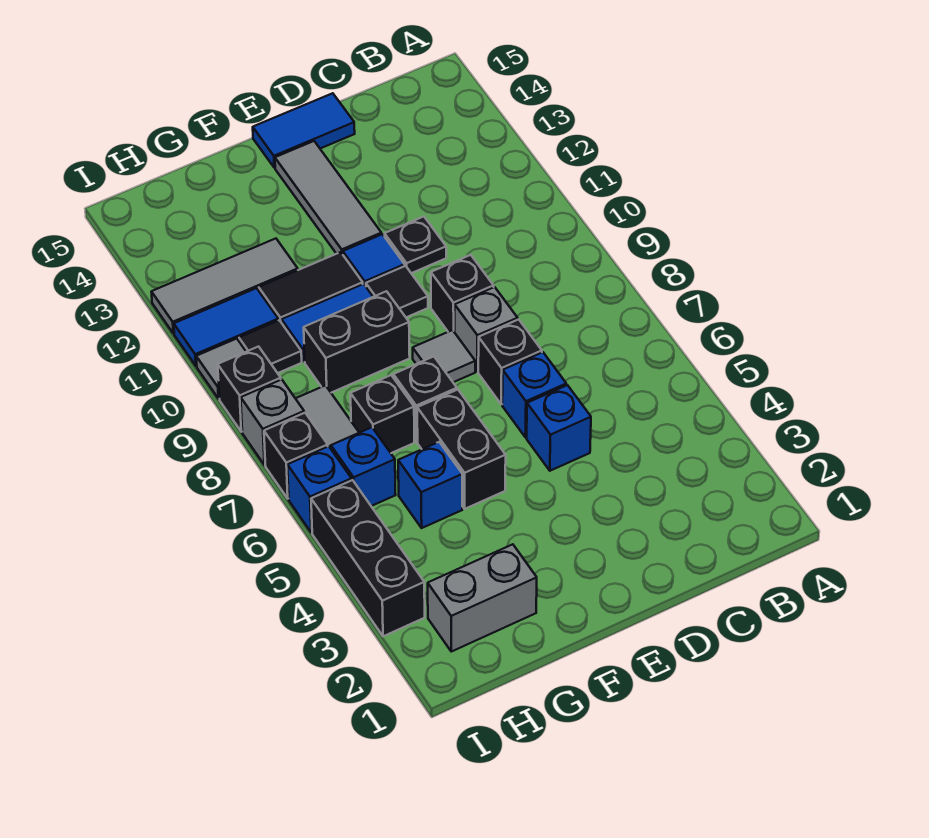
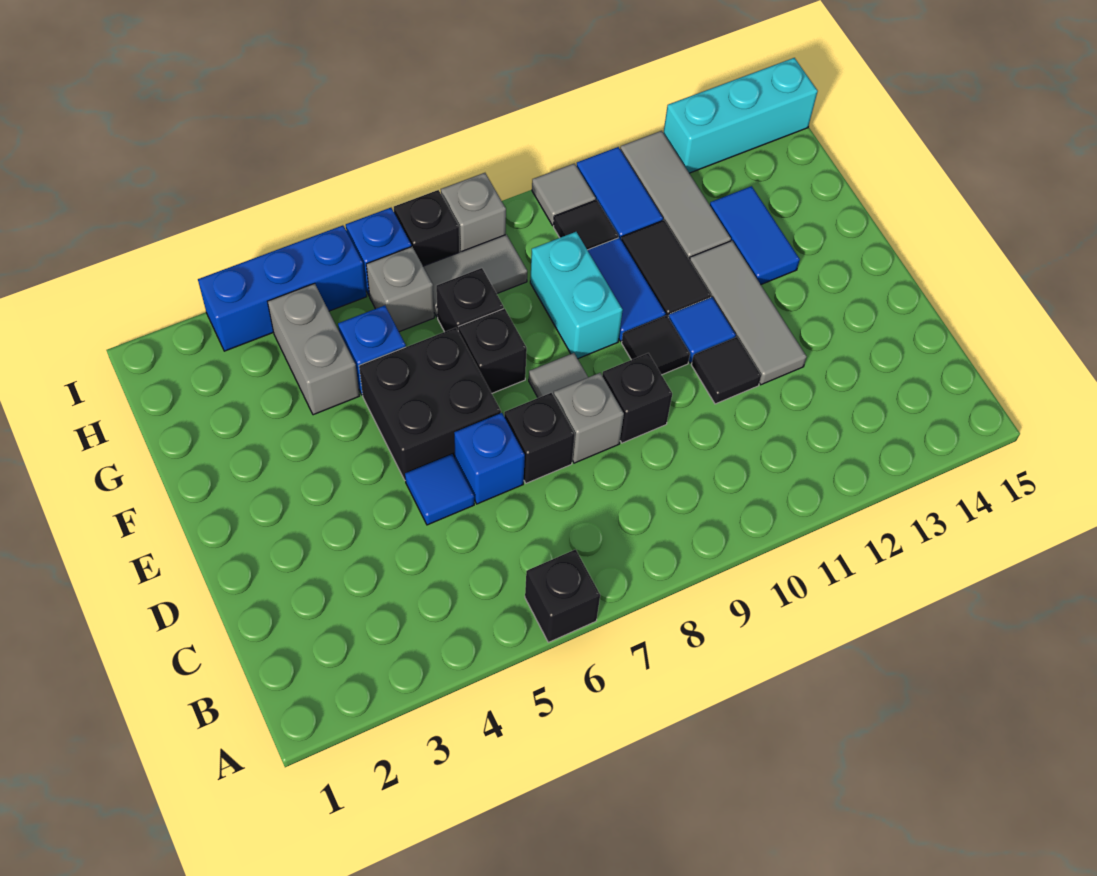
blue brick D5 level 1 -> blue tile D5 level 1
black plate D11 level 1 -> black tile D11 level 1
blue tile D15:E15 level 1 -> blue tile F13:G13 level 1
grey tile E12:E14 level 1 -> grey tile D12:F12 level 1
black brick F5:F6 level 1 -> black brick E5:F6 level 1
black brick F9:G9 level 1 -> cyan brick F9:G9 level 1
grey brick G2:H2 level 1 -> grey brick G4:H4 level 1
blue brick H6 level 1 -> grey brick H6 level 1
black brick I3:I5 level 1 -> blue brick I3:I5 level 1
black brick I9 level 1 -> black brick A6 level 1
none -> cyan brick I13:I15 level 1

